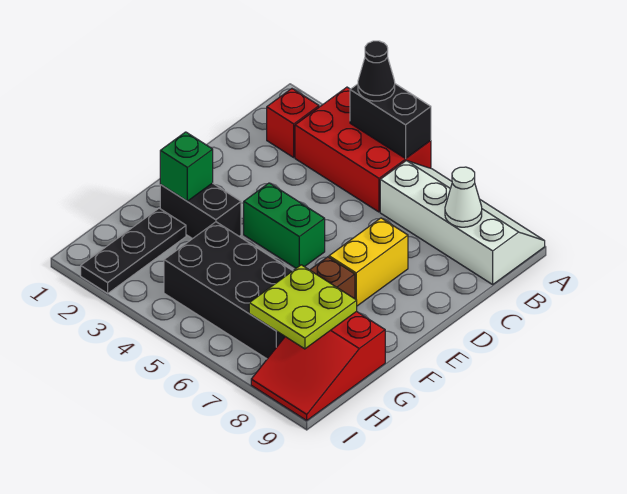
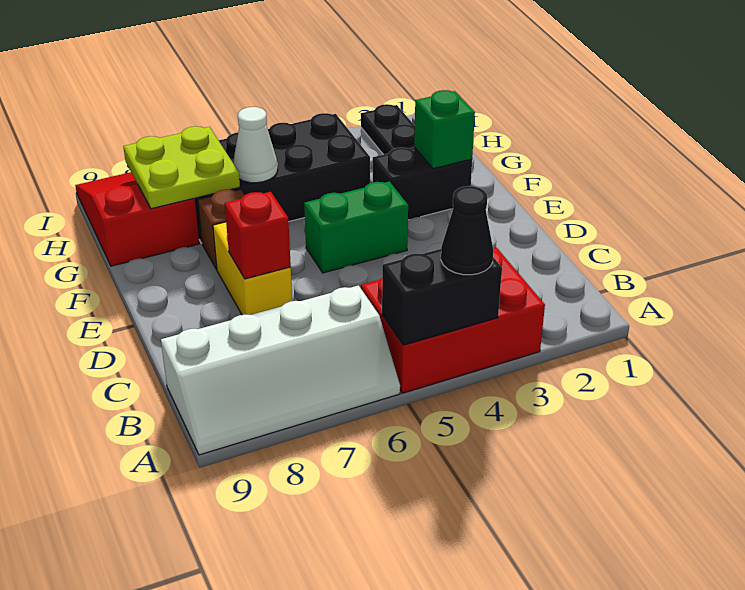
red brick B2 level 1 -> red brick D7 level 2
white cone B8 level 2 -> white cone G6 level 2

